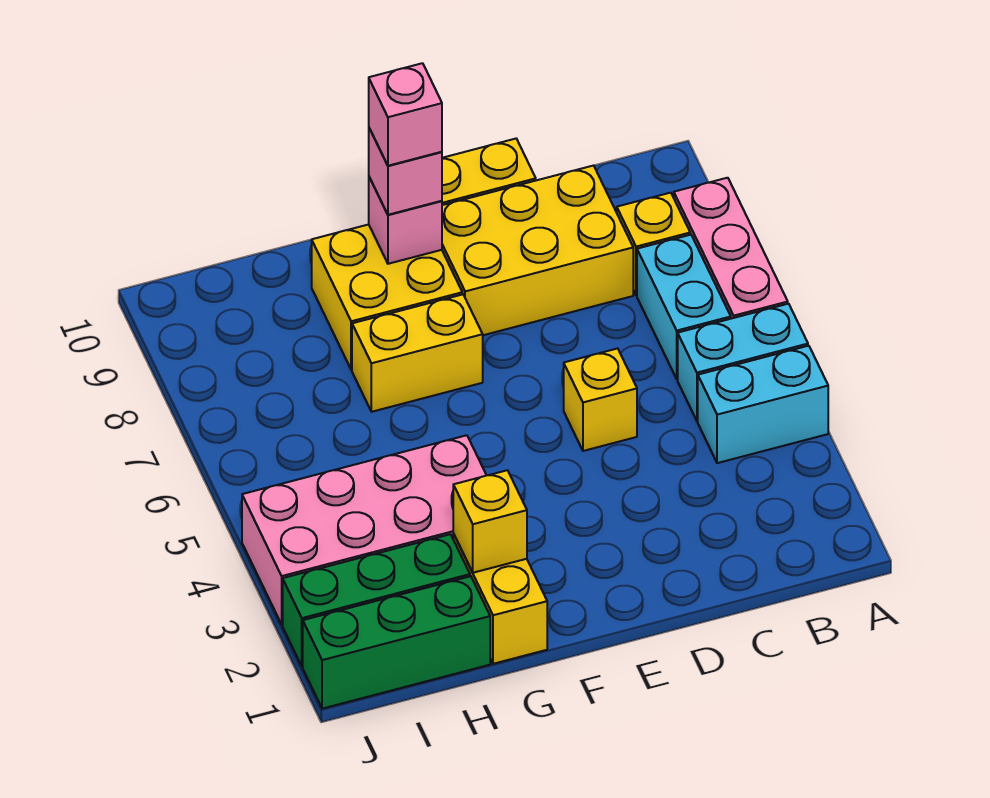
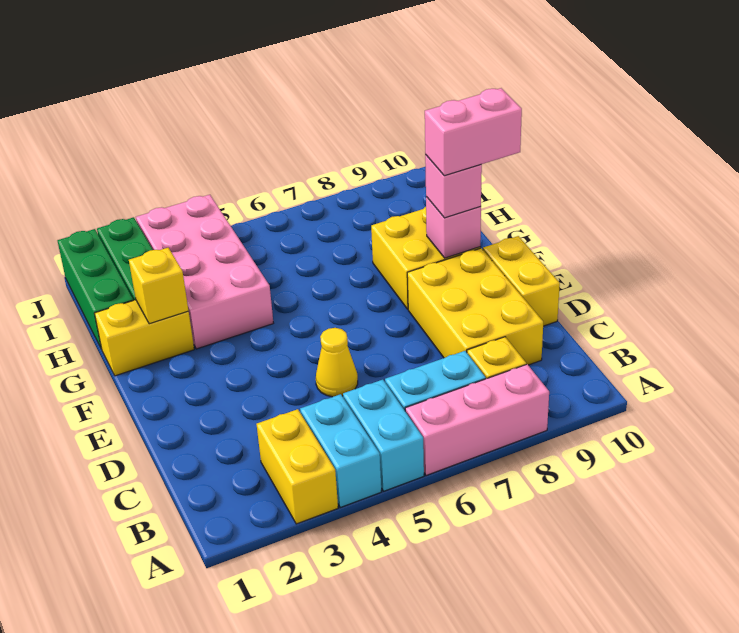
yellow brick D5 level 1 -> yellow cone D5 level 1
yellow brick F7:G7 level 1 -> yellow brick A3:B3 level 1
pink brick F9 level 4 -> pink brick F9:F10 level 4

